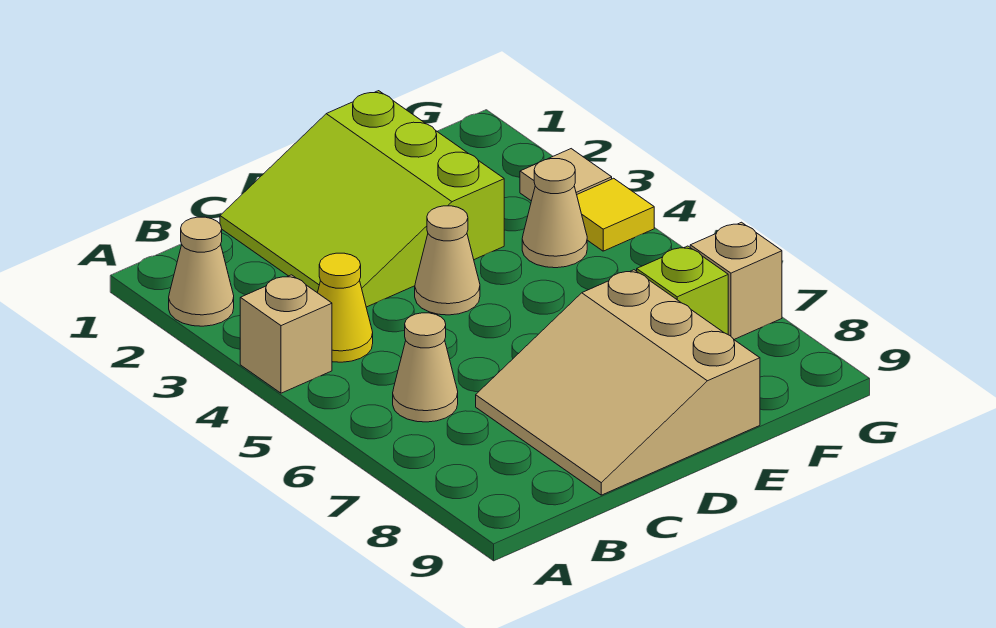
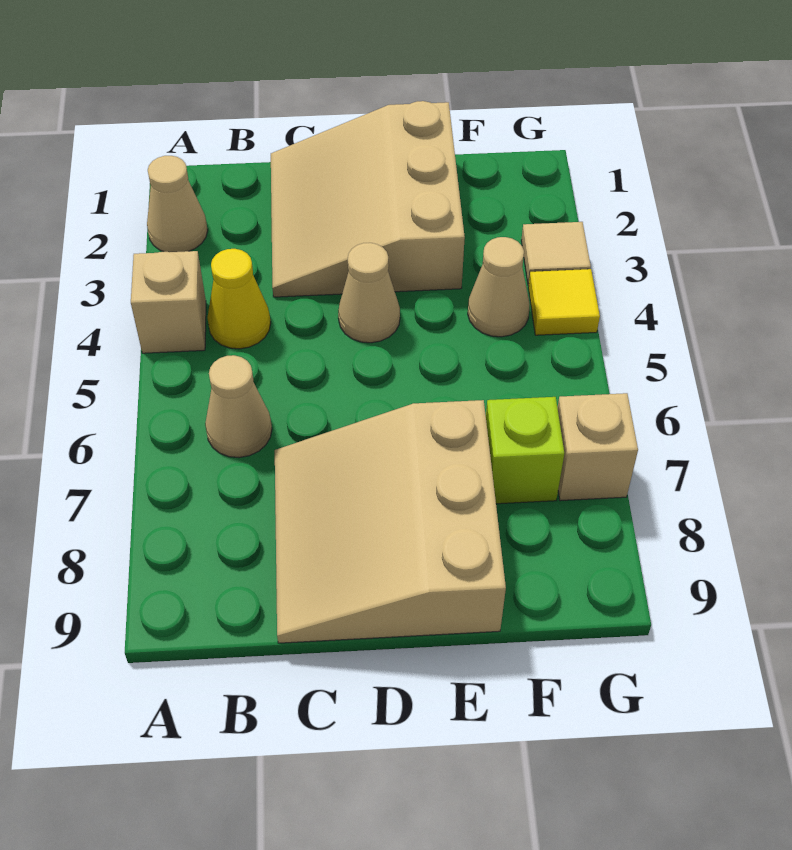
lime slope C1:E3 level 1 top E -> tan slope C1:E3 level 1 top E

